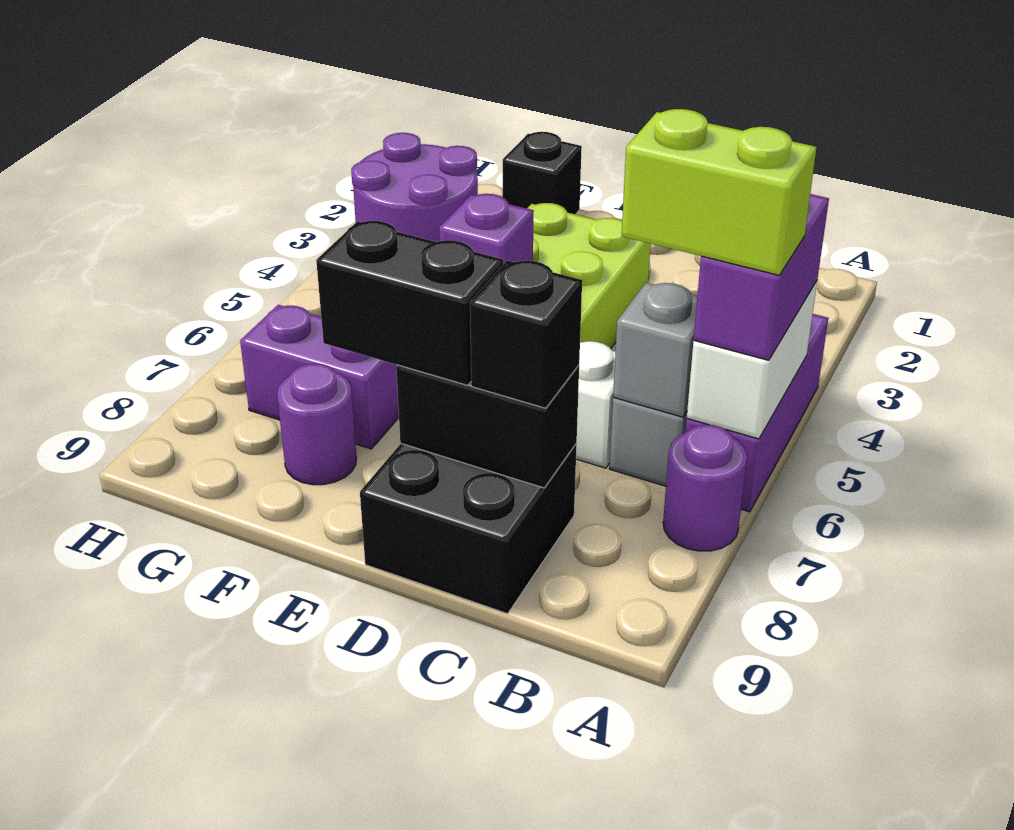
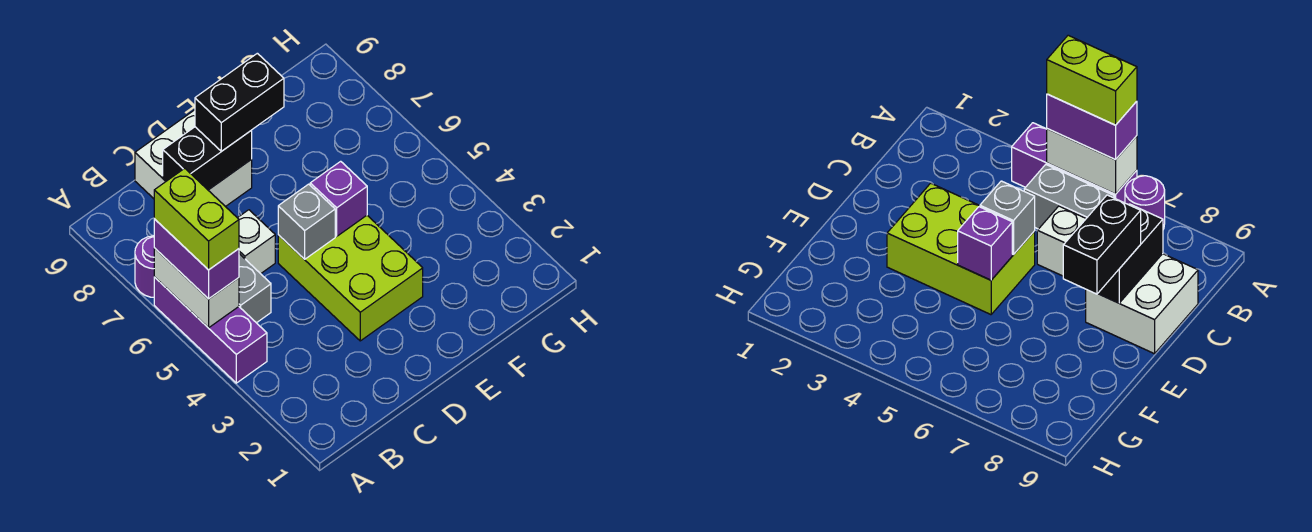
lime brick A6:B6 level 4 -> lime brick A5:A6 level 4
grey brick B6 level 2 -> grey brick D5 level 2
black brick C8:D9 level 1 -> white brick C8:D9 level 1
black brick C8 level 3 -> none
black brick F1 level 1 -> none
purple brick F7:G7 level 1 -> none
purple round brick F8 level 1 -> none
purple round brick G2:H3 level 1 -> none

